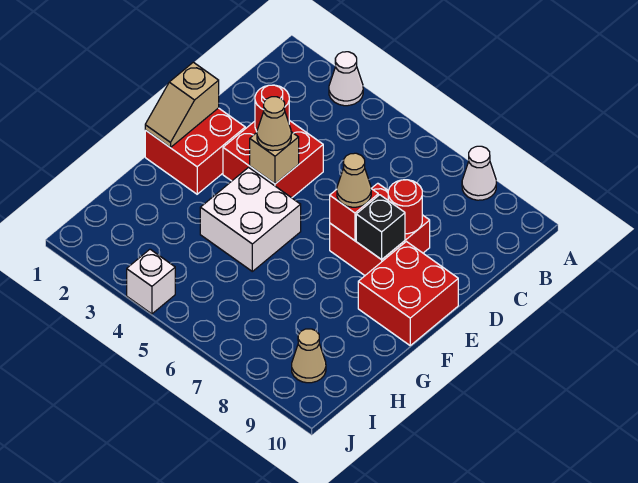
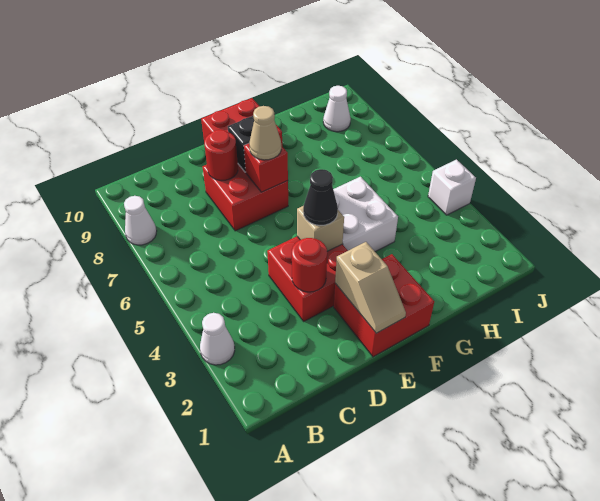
tan slope E1:F1 level 2 top E -> tan slope E1:E2 level 2 top 2
tan cone E4 level 3 -> black cone E4 level 3
tan cone I9 level 1 -> white cone I9 level 1

